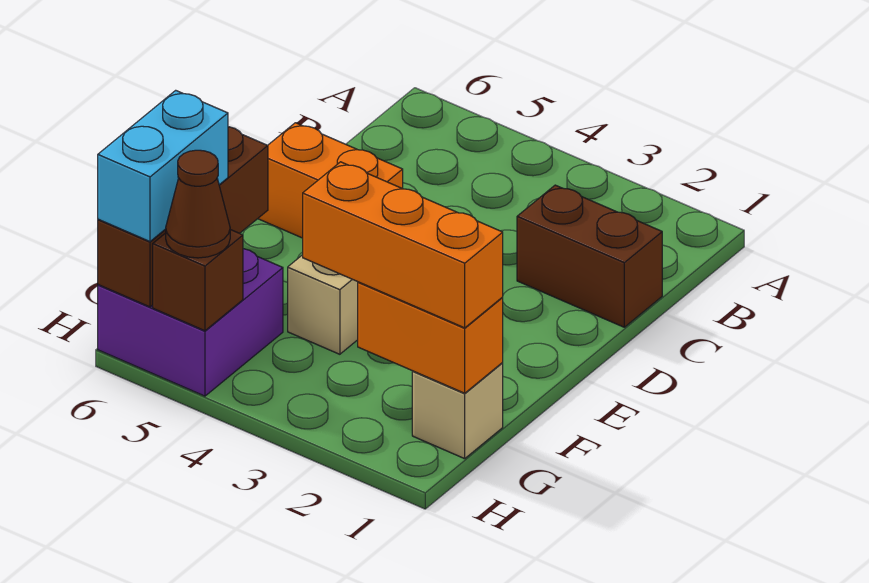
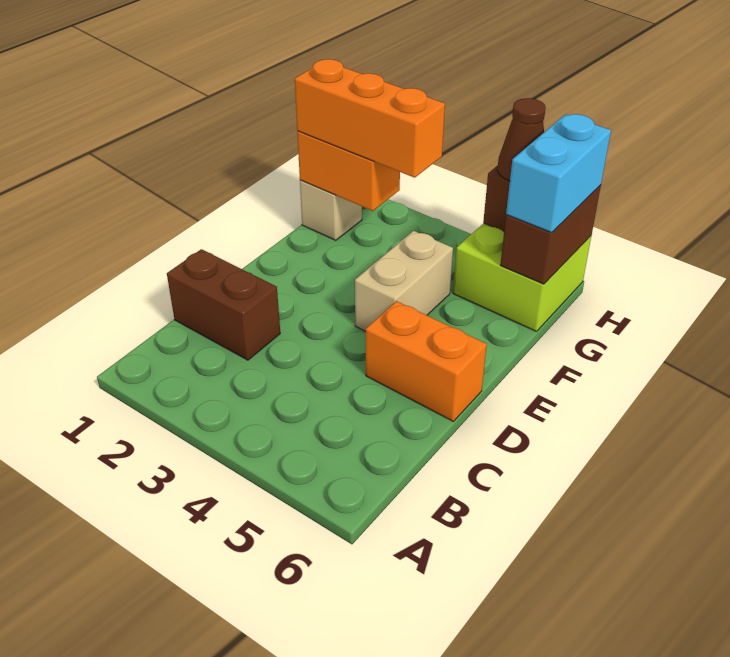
brown brick F6:H6 level 2 -> brown brick G6:H6 level 2
purple brick G5:H6 level 1 -> lime brick G5:H6 level 1

